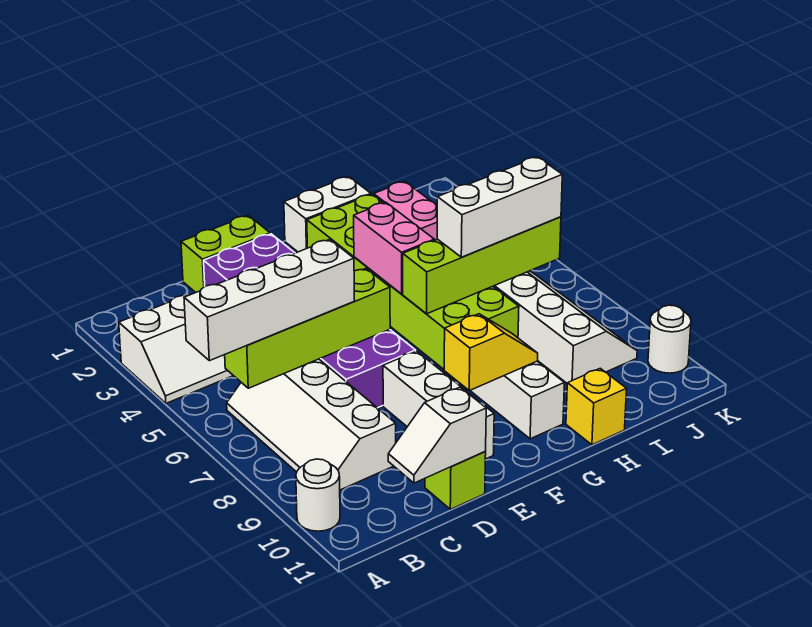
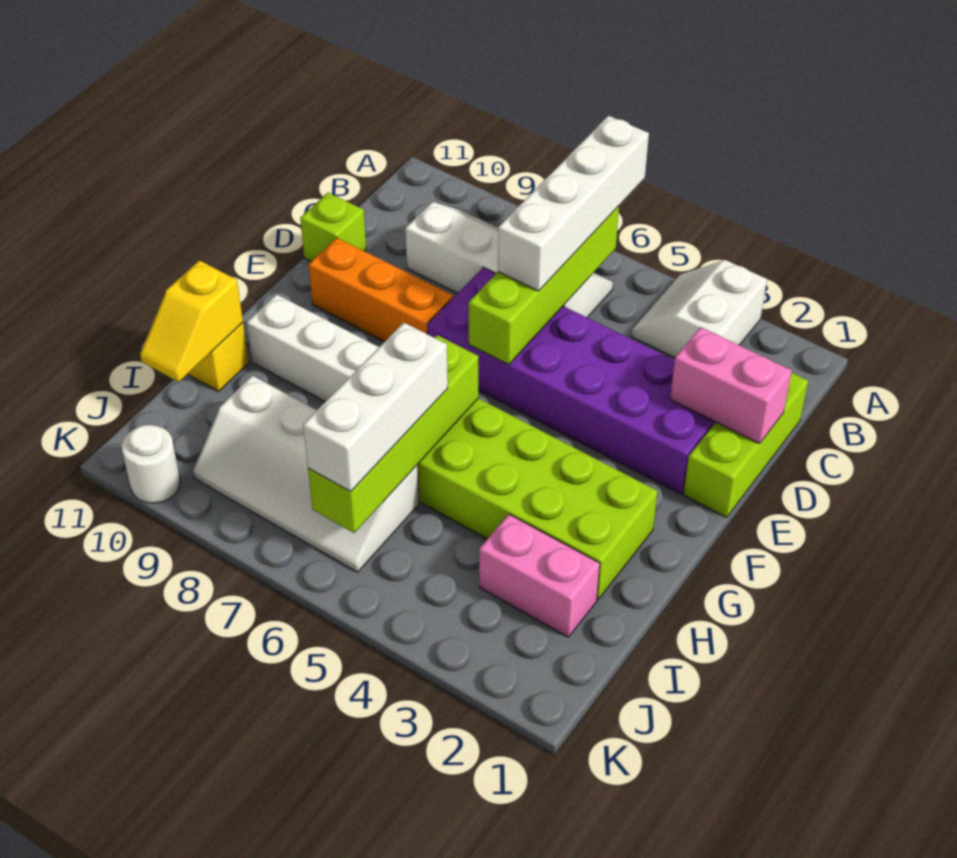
white round brick A10 level 1 -> none
white slope C11:D11 level 2 top D -> none
lime brick D1:E1 level 1 -> lime brick C1:E1 level 1
white brick E8:E10 level 1 -> orange brick E8:E10 level 1
yellow slope F9:G9 level 2 top F -> yellow slope H11:I11 level 2 top H
white brick G1:H1 level 1 -> none
pink brick G4:G5 level 2 -> pink brick D1:D2 level 2

